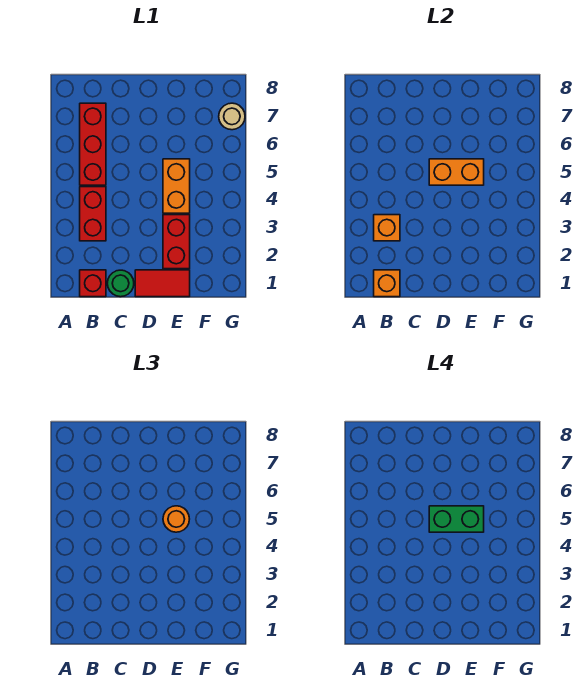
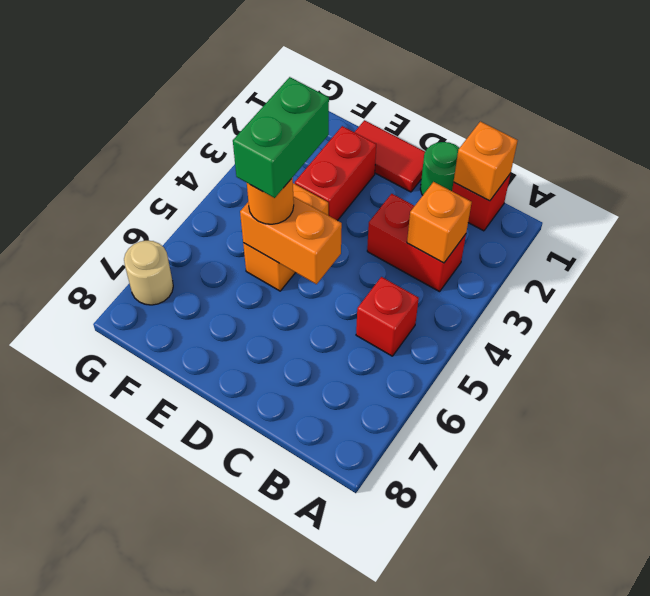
red brick B3:B4 level 1 -> red brick B3:C3 level 1
red brick B5:B7 level 1 -> red brick B5 level 1
green brick D5:E5 level 4 -> green brick E4:E5 level 4

